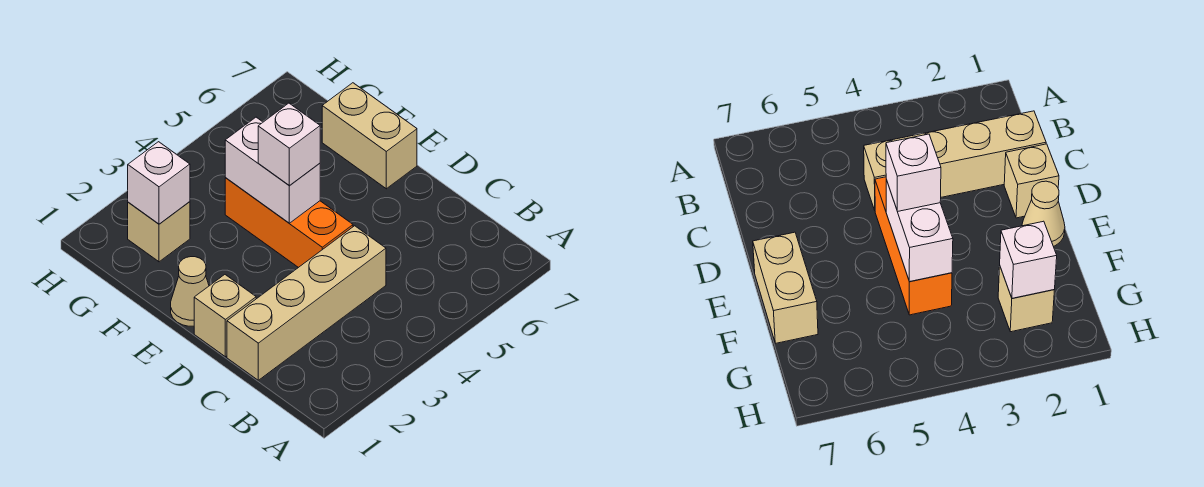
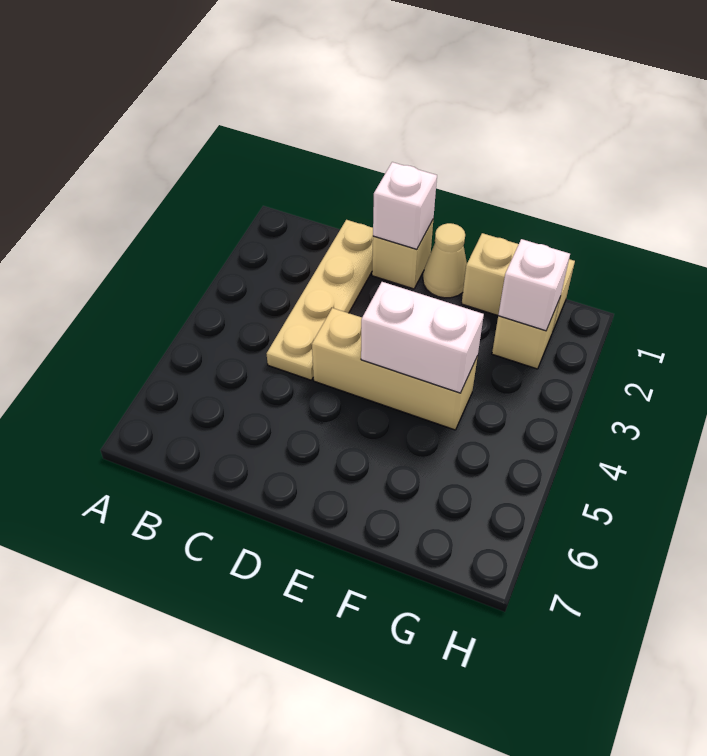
tan brick C1:C4 level 1 -> tan plate C1:C4 level 1
orange brick D4:F4 level 1 -> tan brick D4:F4 level 1
white brick E4 level 3 -> white brick D1 level 2
tan brick E7:F7 level 1 -> tan brick F1:G1 level 1

